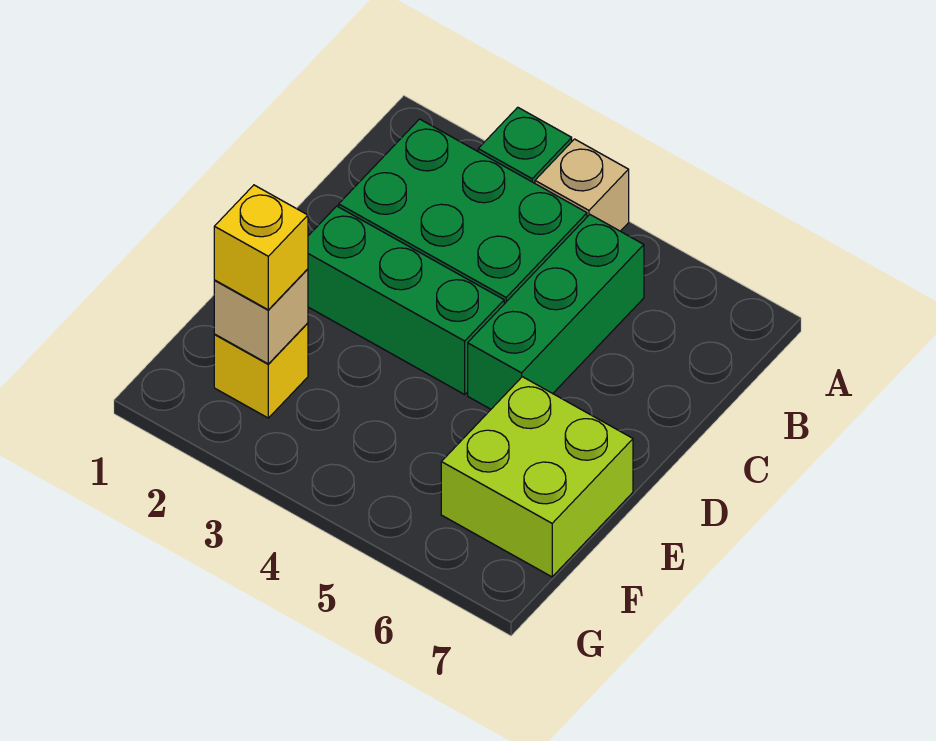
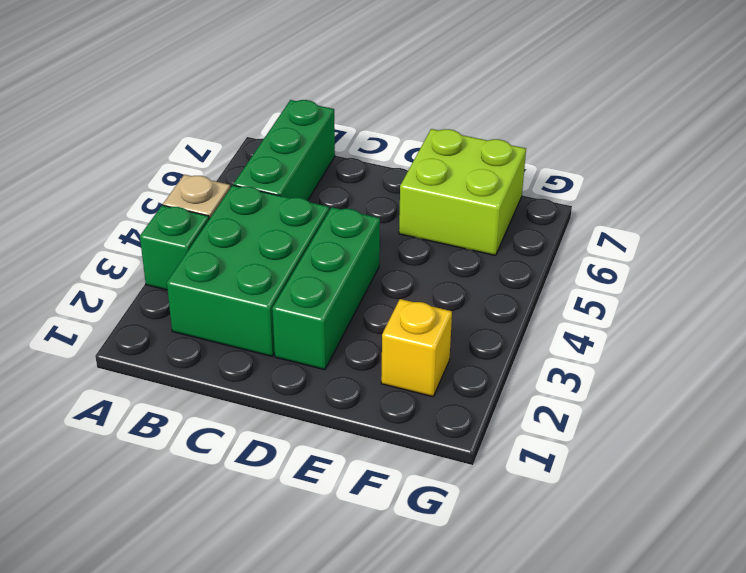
green brick B5:D5 level 1 -> green brick B5:B7 level 1
tan brick F2 level 2 -> none
yellow brick F2 level 3 -> none

